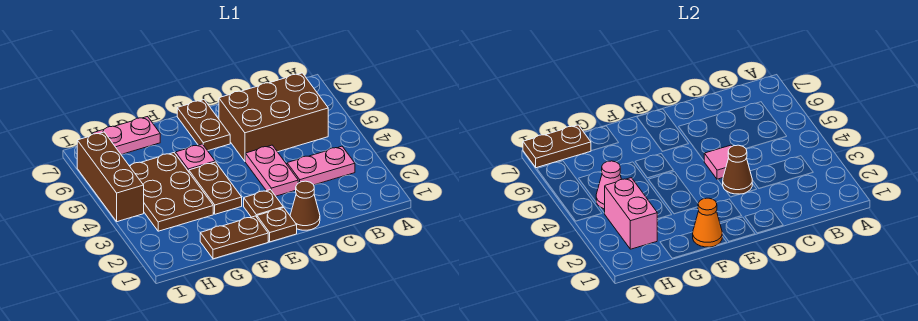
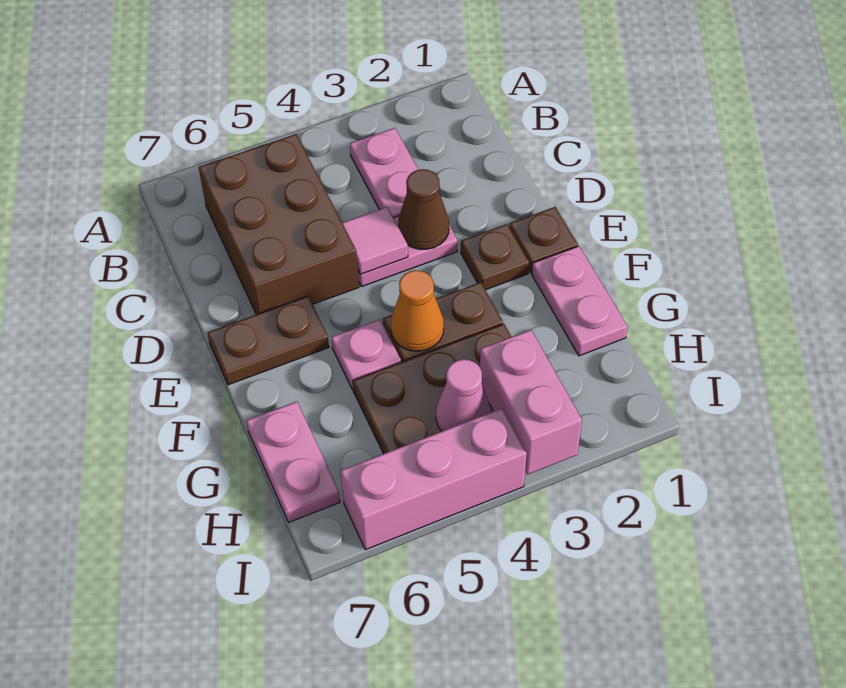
brown cone D1 level 1 -> none
brown plate F1:G1 level 1 -> pink plate F1:G1 level 1
orange cone F1 level 2 -> orange cone F4 level 2
pink brick H2:H3 level 2 -> pink brick H3:I3 level 2
brown plate H7:I7 level 2 -> none
brown brick I4:I6 level 1 -> pink brick I4:I6 level 1

